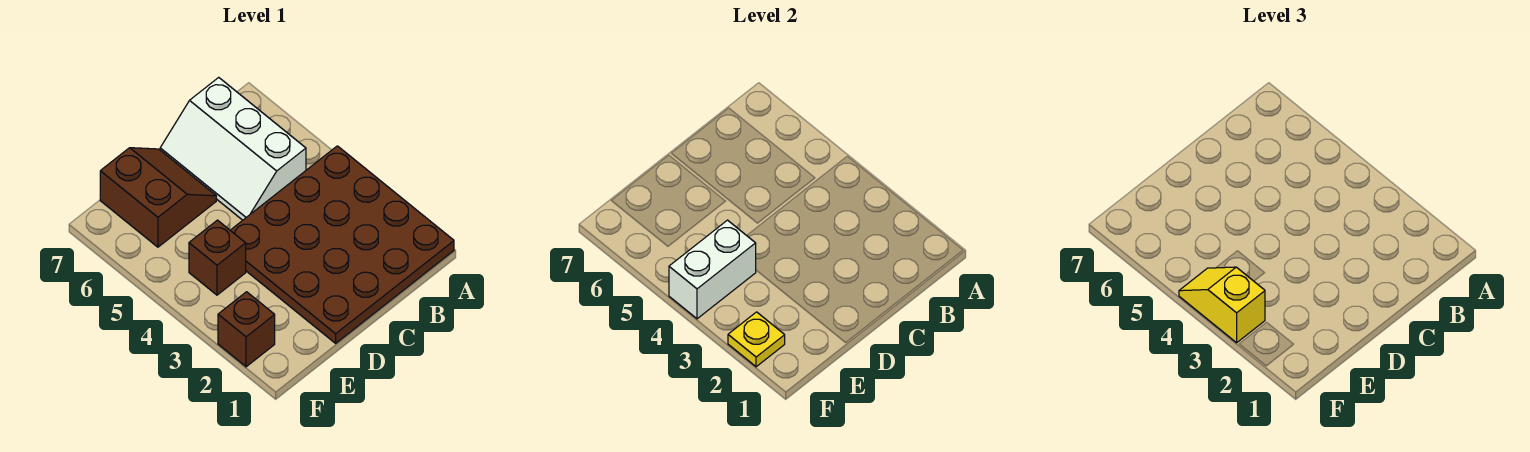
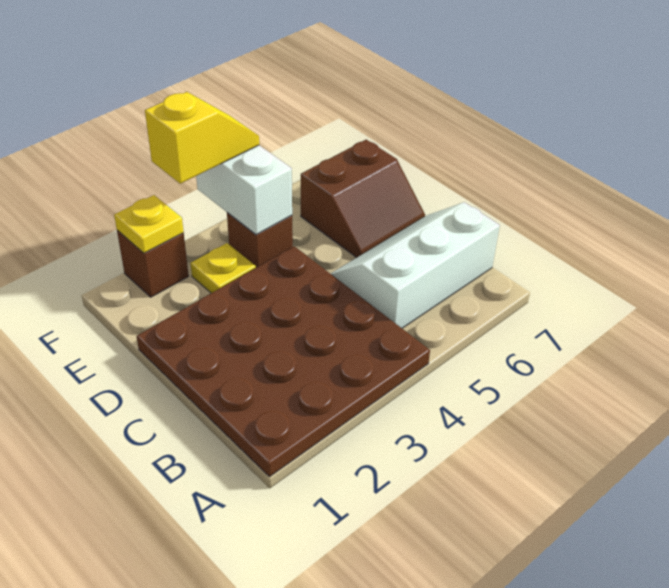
none -> yellow plate E3 level 1

